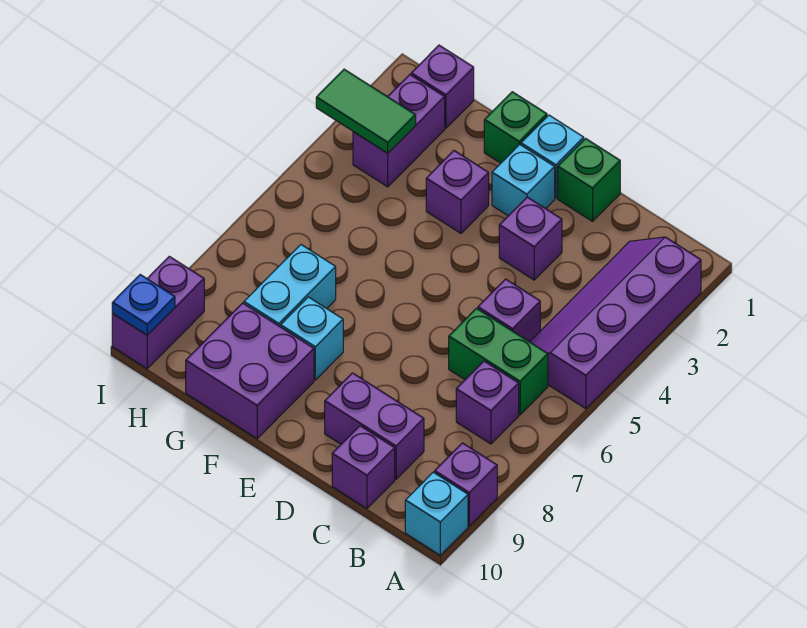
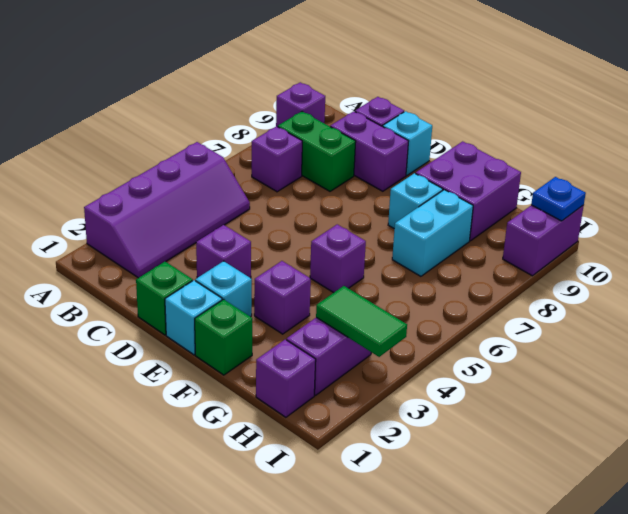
cyan brick A10 level 1 -> cyan brick D10 level 1
green brick B6:C6 level 1 -> green brick B8:C8 level 1
purple brick C5 level 1 -> purple brick F5 level 1

